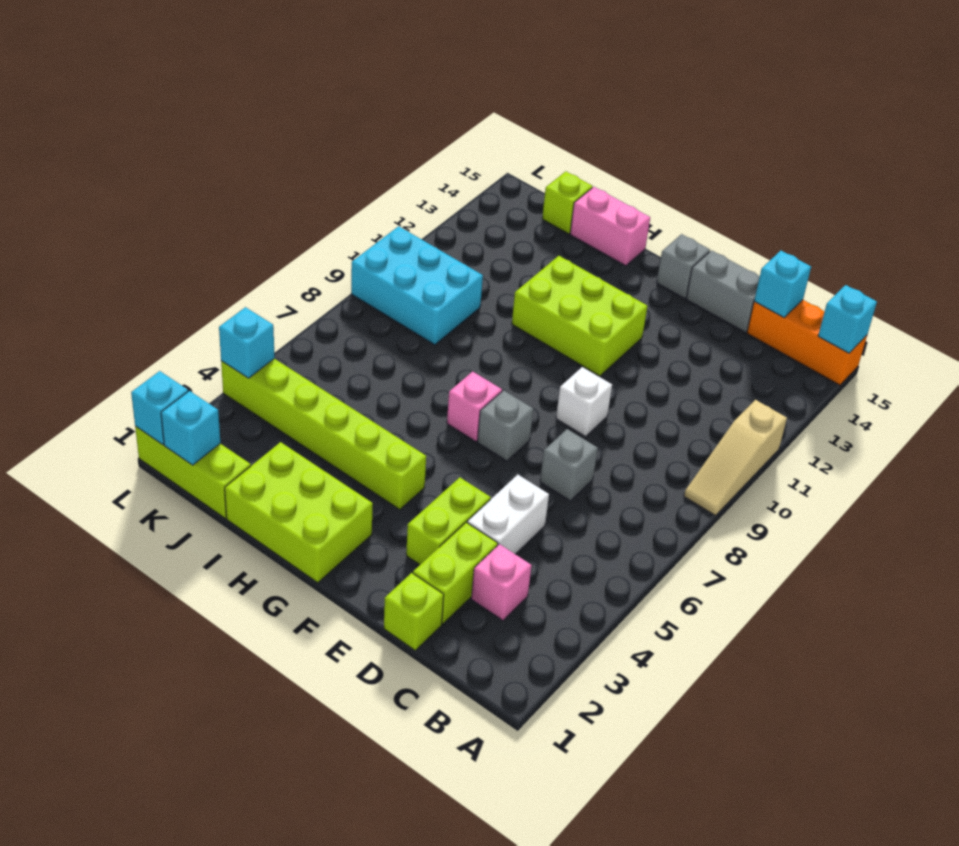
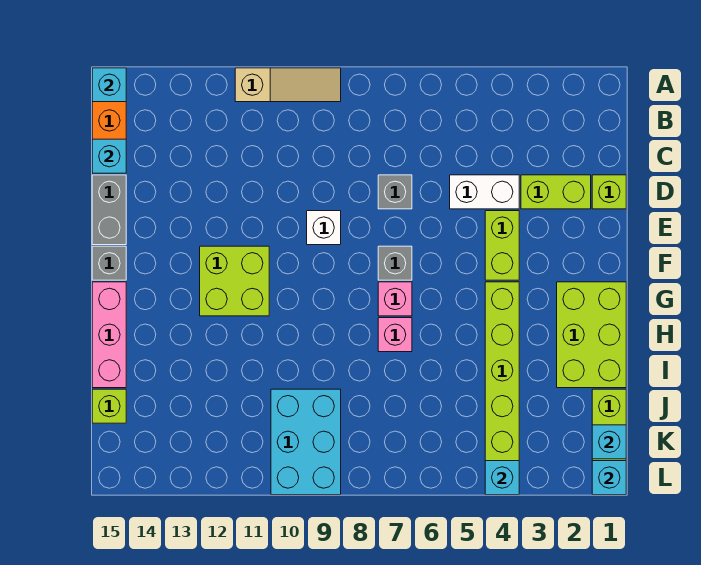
pink brick C3 level 1 -> pink brick H7 level 1
lime brick E3:E4 level 1 -> lime brick E4:F4 level 1
lime brick F11:H12 level 1 -> lime brick F11:G12 level 1
pink brick H15:I15 level 1 -> pink brick G15:I15 level 1

